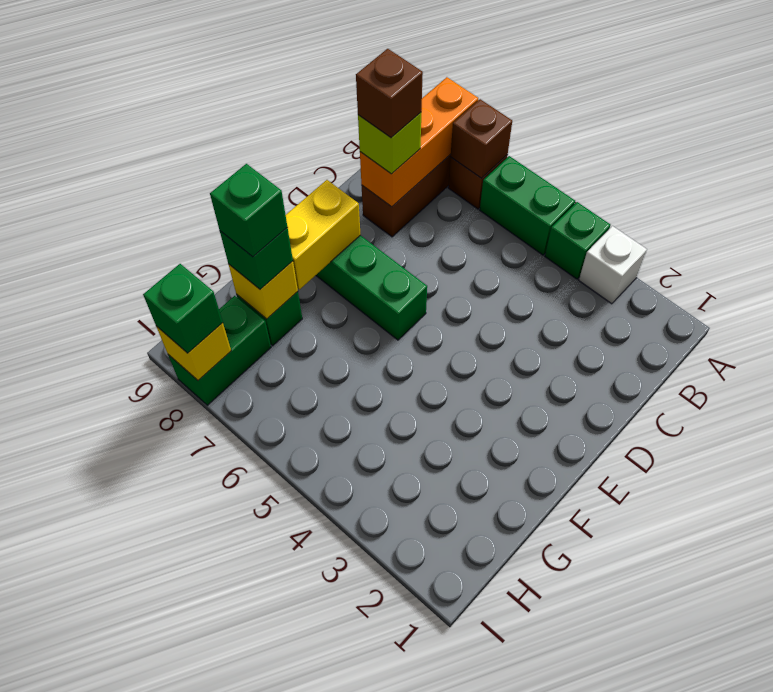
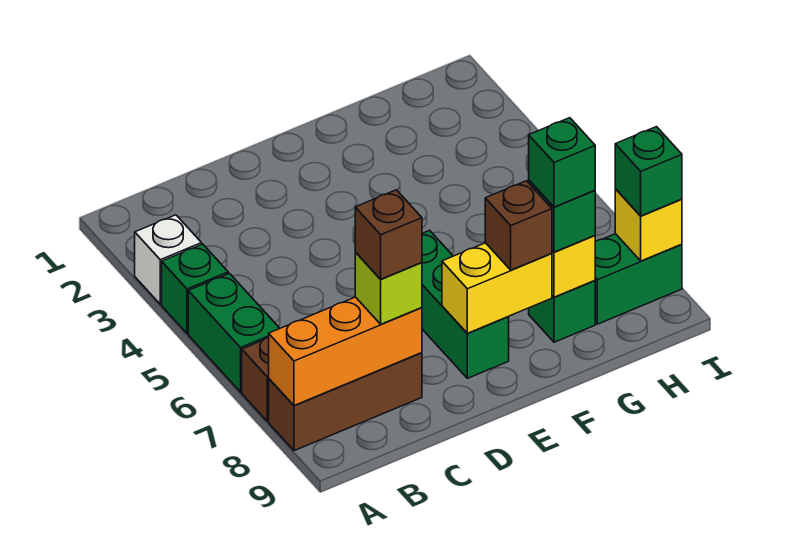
brown brick A7 level 2 -> brown brick F8 level 3

